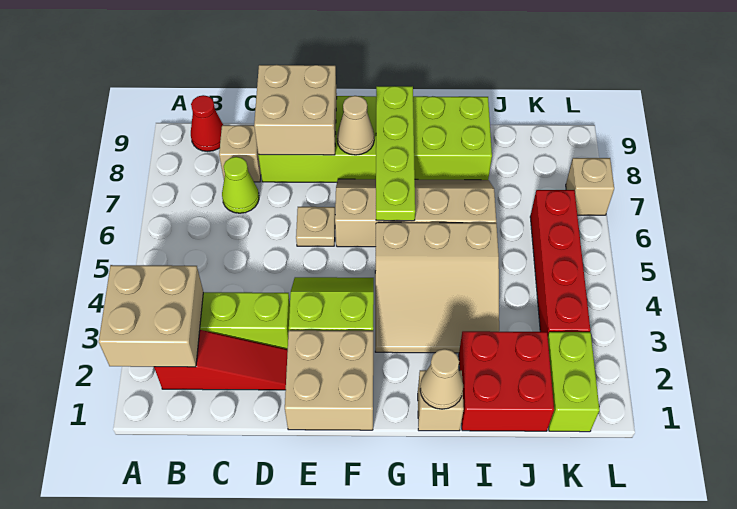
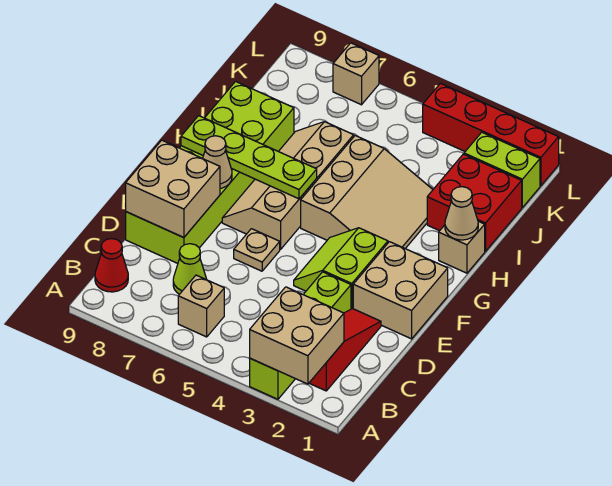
tan brick C8 level 1 -> tan brick B6 level 1
red brick K3:K6 level 1 -> red brick L1:L4 level 1

